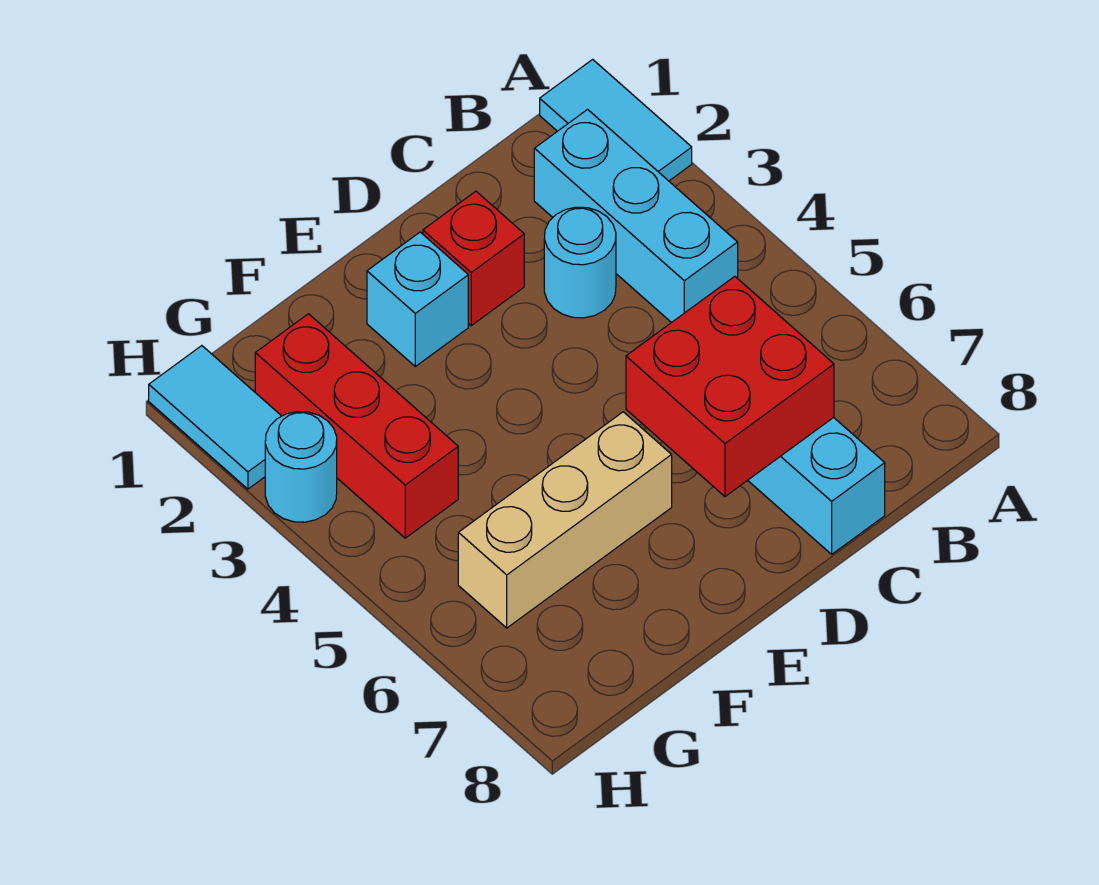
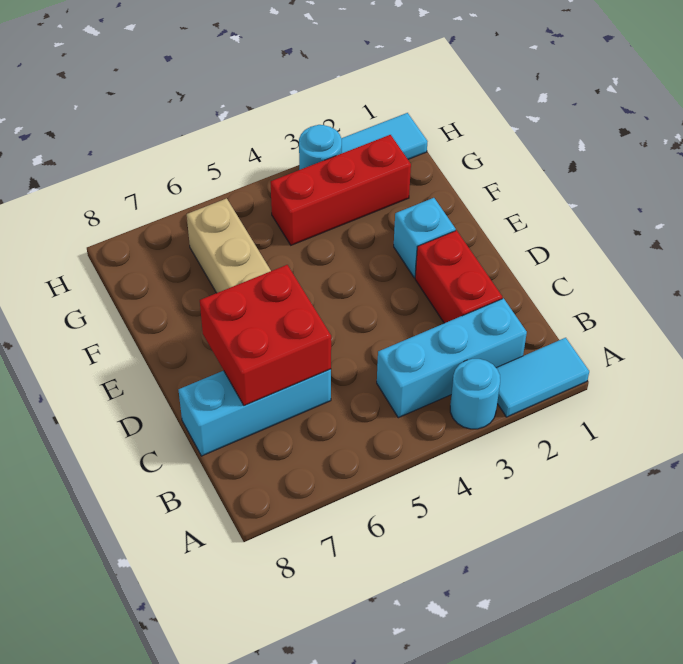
cyan round brick C3 level 1 -> cyan round brick A3 level 1
red brick D2 level 1 -> red brick C2:D2 level 1

